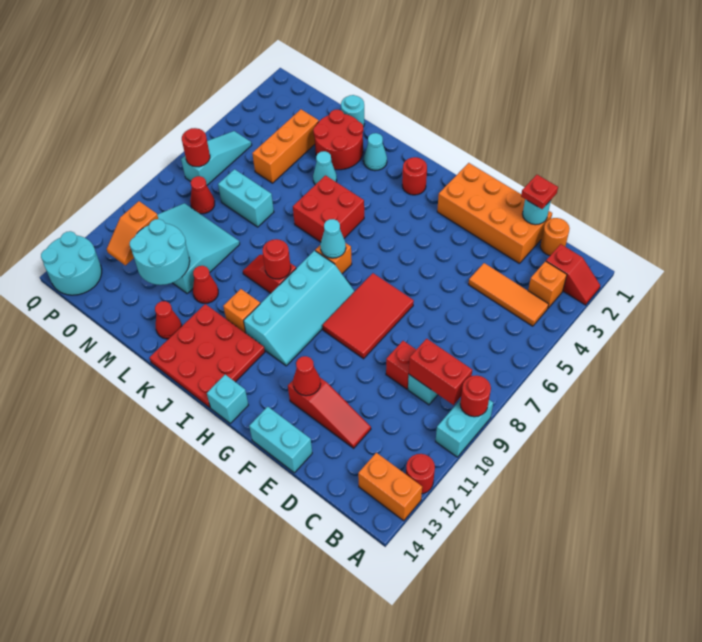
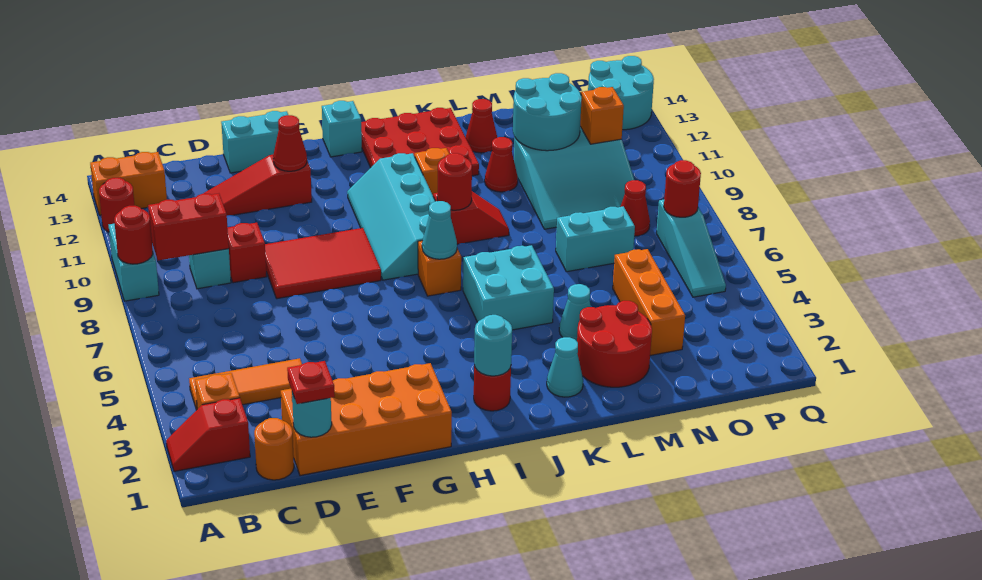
red tile F7:G9 level 1 -> red tile E8:G9 level 1
red brick J5:K6 level 1 -> cyan brick J5:K6 level 1
cyan round brick M1 level 1 -> cyan round brick I2 level 2

